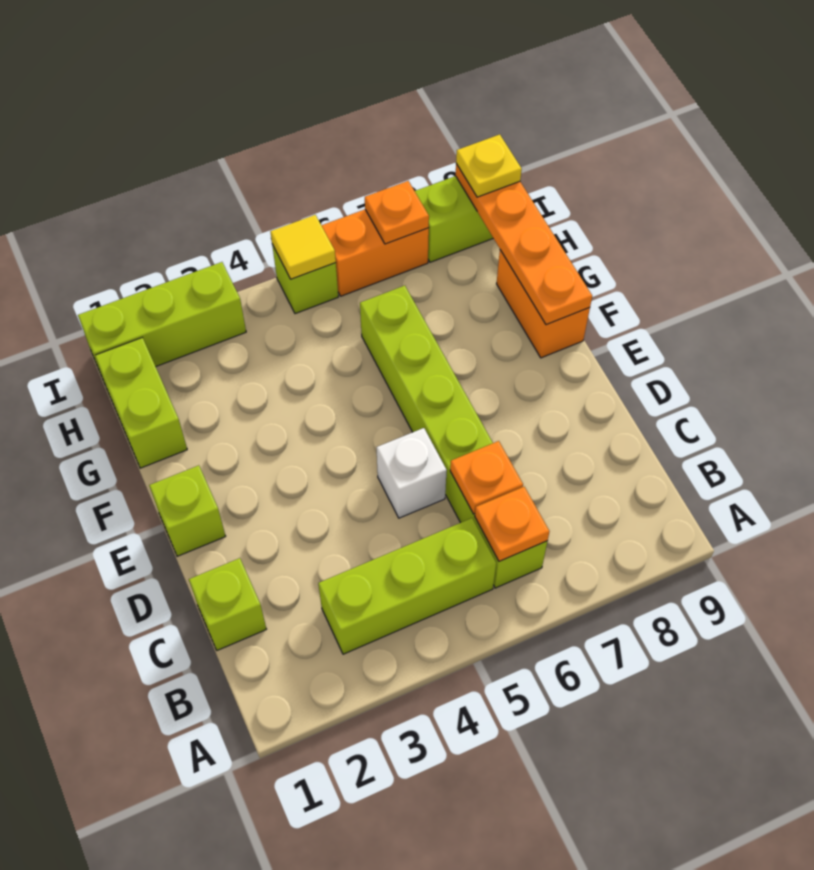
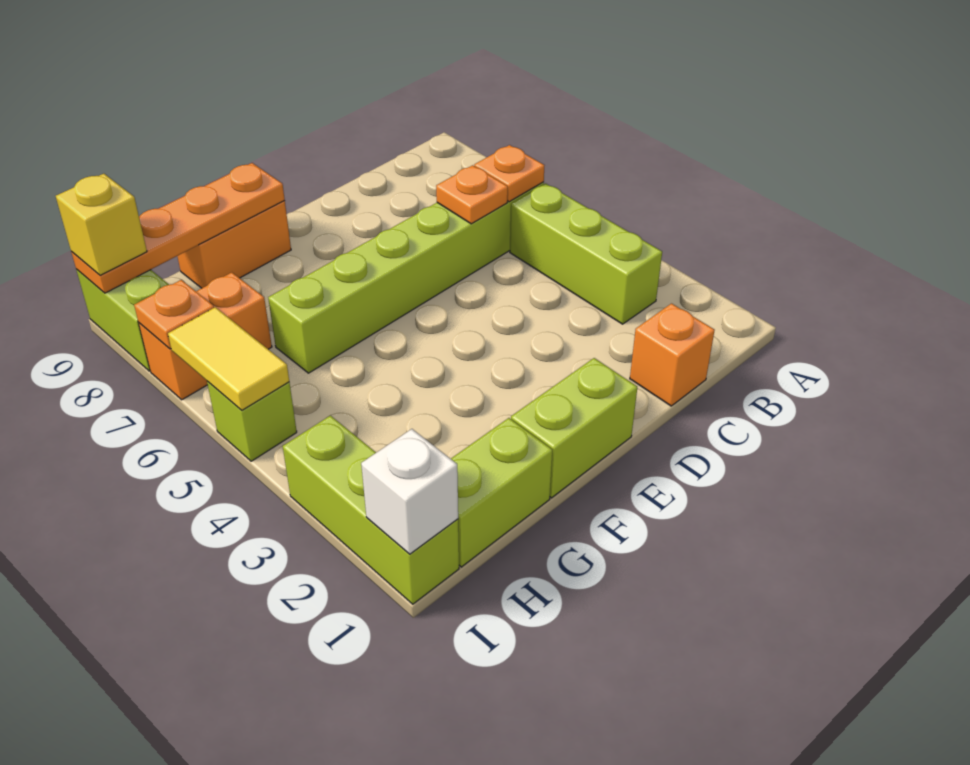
lime brick C1 level 1 -> orange brick C1 level 1
white brick D5 level 1 -> white brick I1 level 2
lime brick E1 level 1 -> lime brick E1:F1 level 1
yellow tile I5 level 2 -> yellow tile I5:I6 level 2
orange brick I6:I7 level 1 -> orange brick H7:I7 level 1
yellow plate I9 level 3 -> yellow brick I9 level 3

